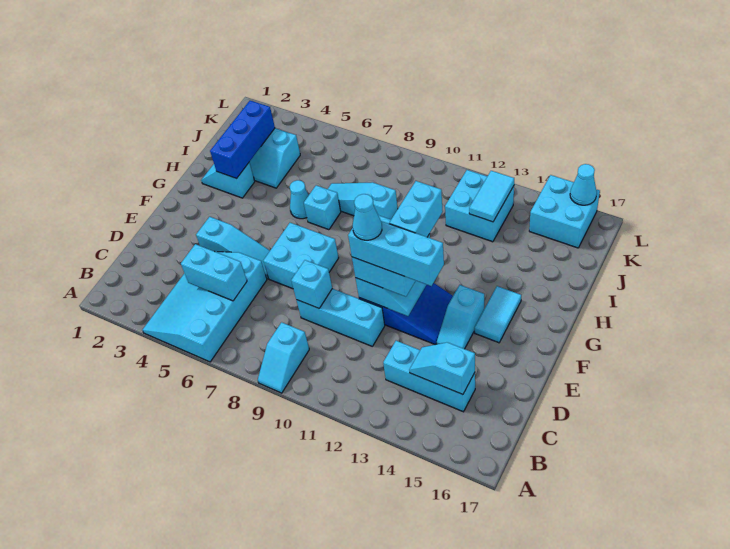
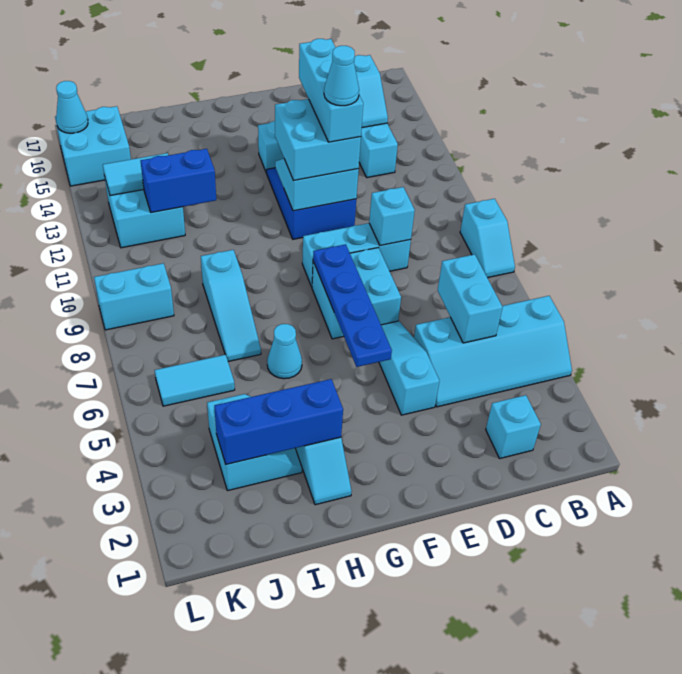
cyan slope A4:D6 level 1 top 6 -> cyan slope A4:D5 level 1 top 5
cyan slope A9:B9 level 1 top B -> cyan slope A8:A9 level 1 top 9
cyan brick D9:D11 level 1 -> cyan brick D9:F9 level 1
none -> blue plate F5:F8 level 2
cyan brick F12:G12 level 4 -> cyan brick K9:L9 level 1
cyan tile F15:G15 level 1 -> cyan tile J6:K6 level 1
cyan brick H7 level 1 -> cyan brick C2 level 1
none -> blue brick I12:J12 level 2

